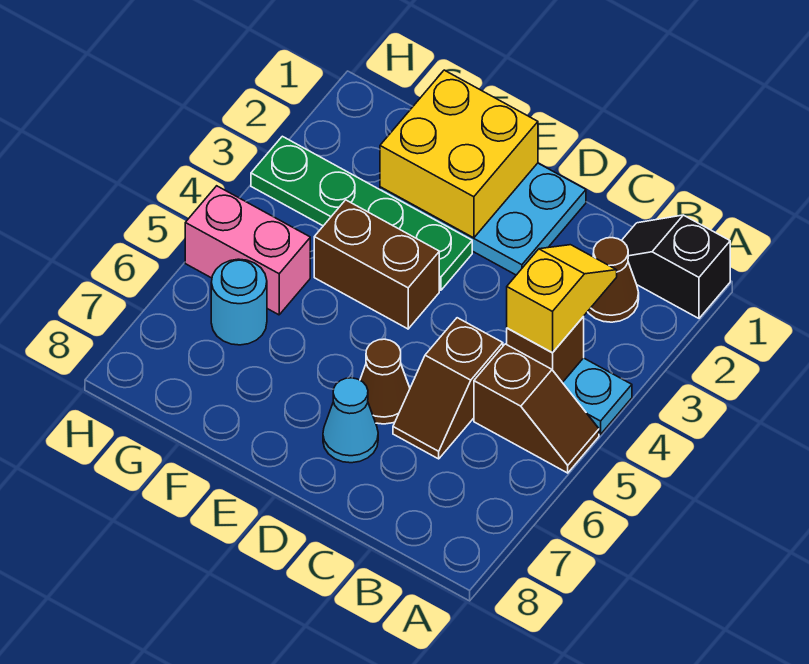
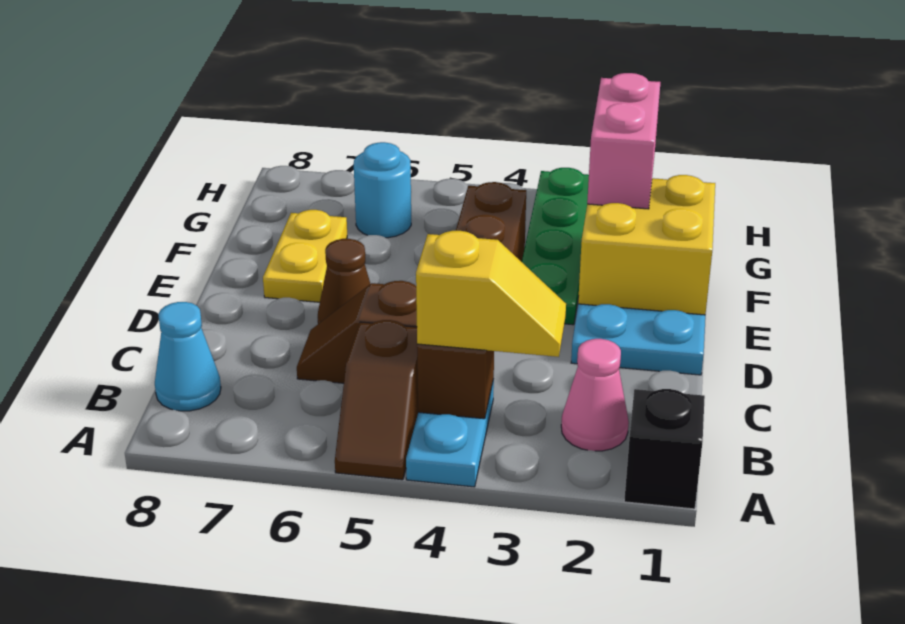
brown cone B2 level 1 -> pink cone B2 level 1
cyan cone D7 level 1 -> cyan cone B8 level 1
none -> yellow plate E7:F7 level 1
pink brick G5:H5 level 1 -> pink brick F2:G2 level 3

